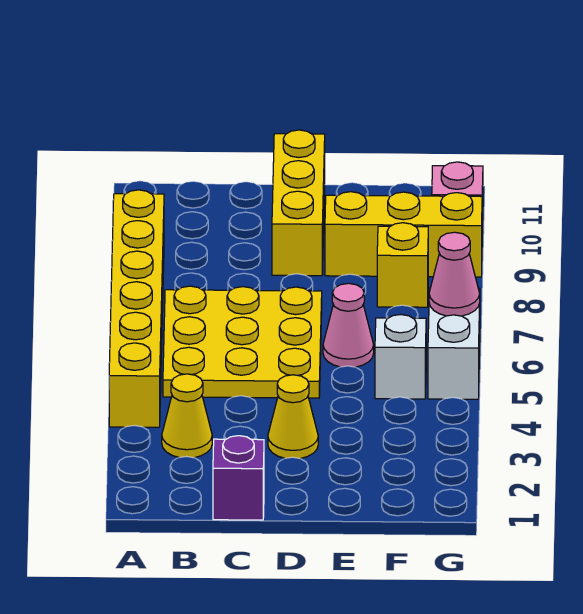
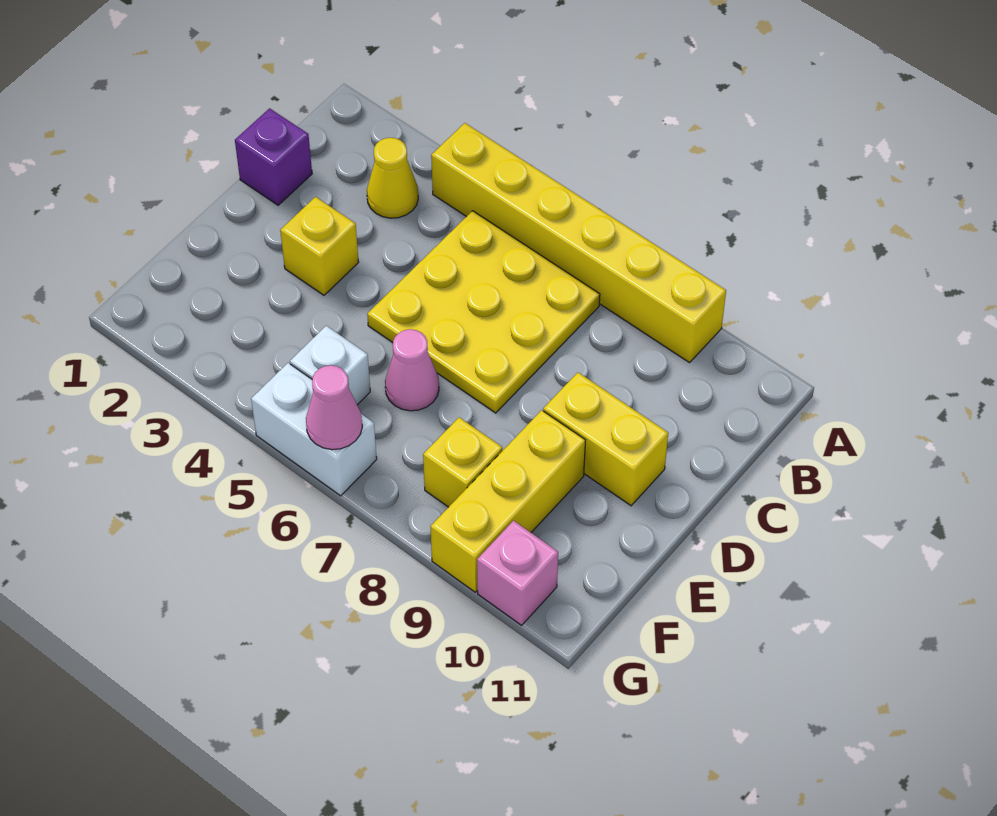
yellow cone D3 level 1 -> yellow brick D3 level 1
yellow brick D9:D11 level 1 -> yellow brick D9:D10 level 1

